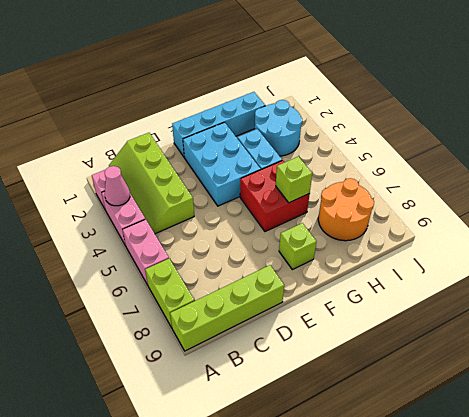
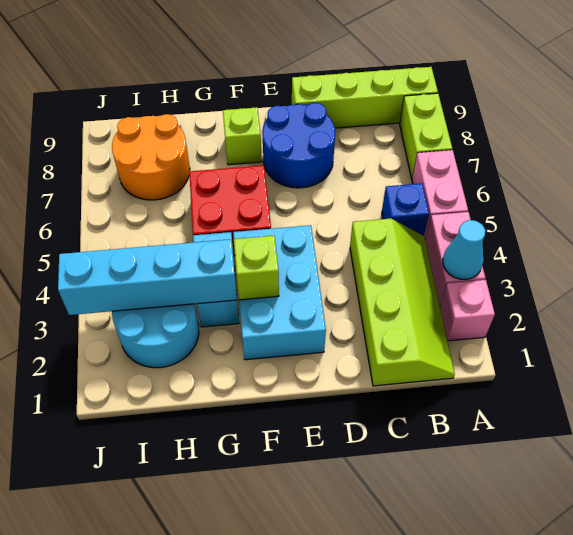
pink cone A3 level 2 -> cyan cone A3 level 2
none -> blue brick B5 level 1
none -> blue round brick D7:E8 level 1
cyan brick E1:H1 level 1 -> cyan brick G3:J3 level 2
lime brick G6 level 2 -> lime brick F3 level 2

